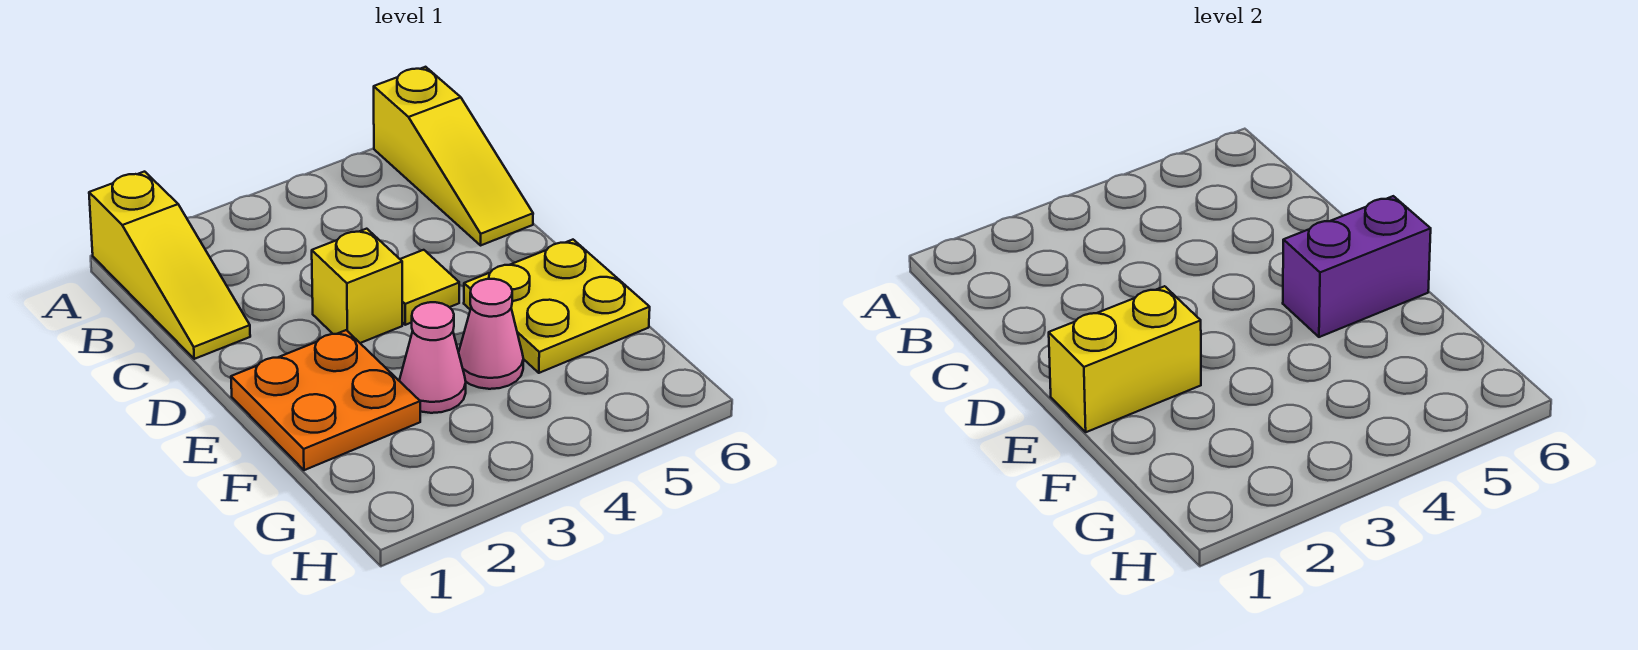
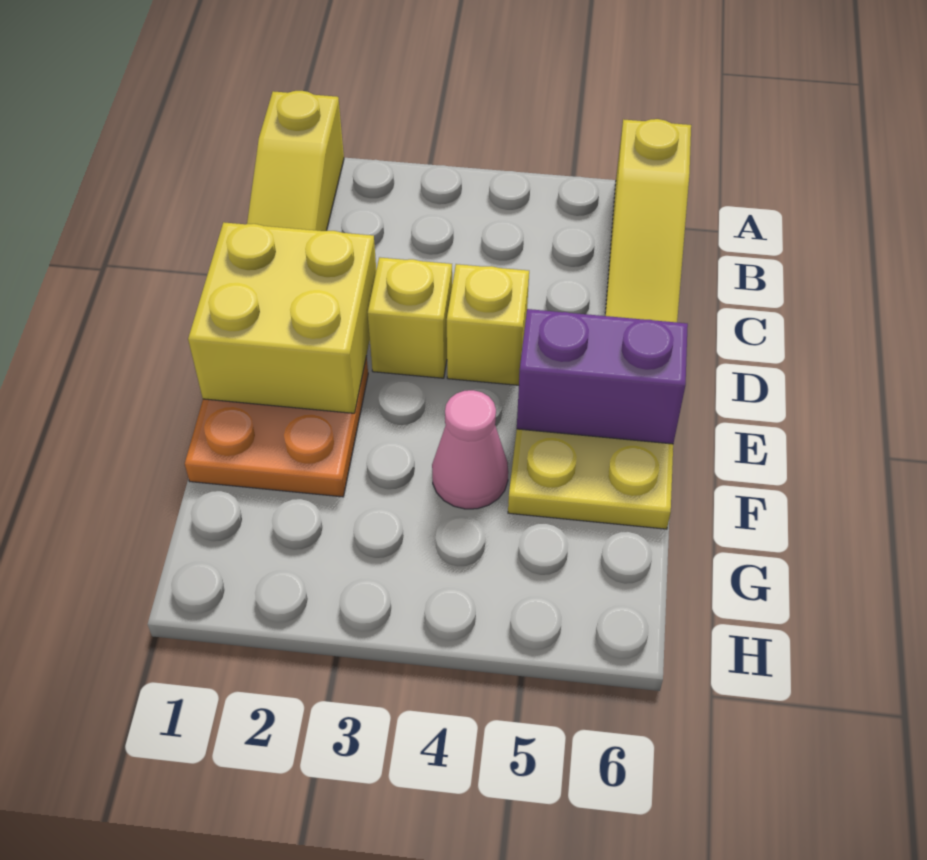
yellow tile D4 level 1 -> yellow brick D4 level 1
yellow brick E1:E2 level 2 -> yellow brick D1:E2 level 2
pink cone F3 level 1 -> none

